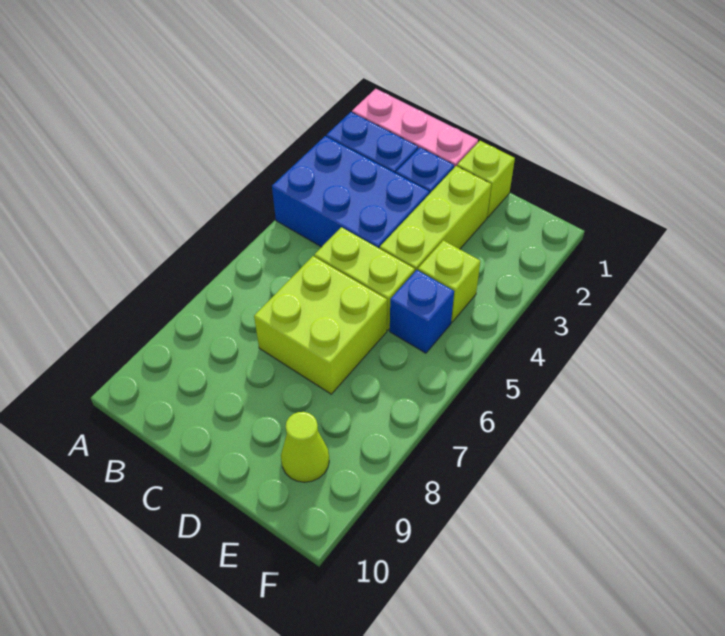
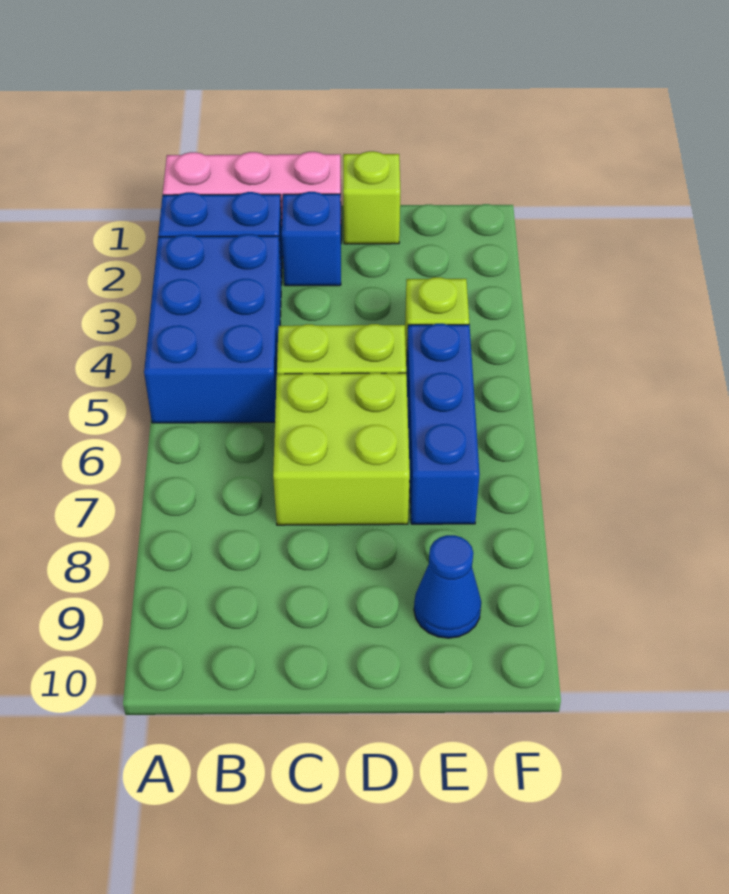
blue brick A3:C4 level 1 -> blue brick A3:B5 level 1
lime brick D2:D4 level 1 -> none
blue brick E5 level 1 -> blue brick E5:E7 level 1
lime cone E9 level 1 -> blue cone E9 level 1

